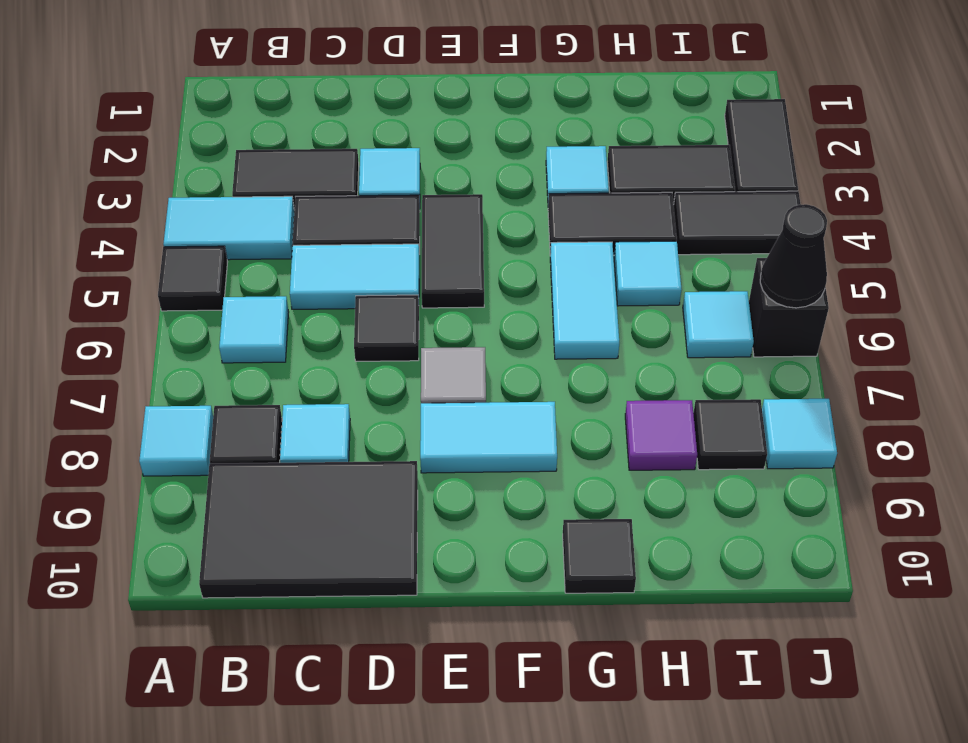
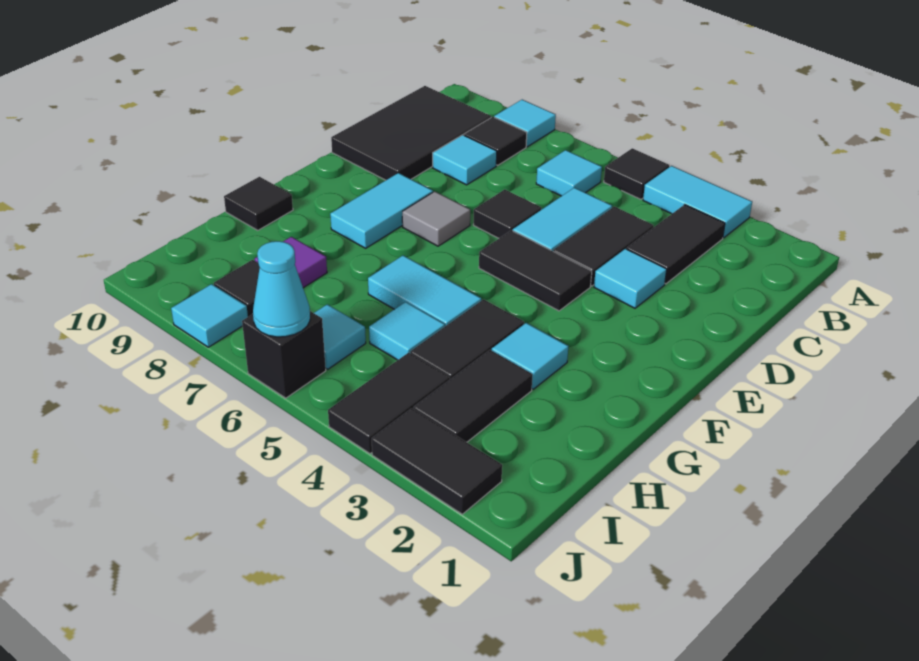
cyan tile A4:B4 level 1 -> cyan tile A3:A4 level 1
black cone J6 level 2 -> cyan cone J6 level 2

